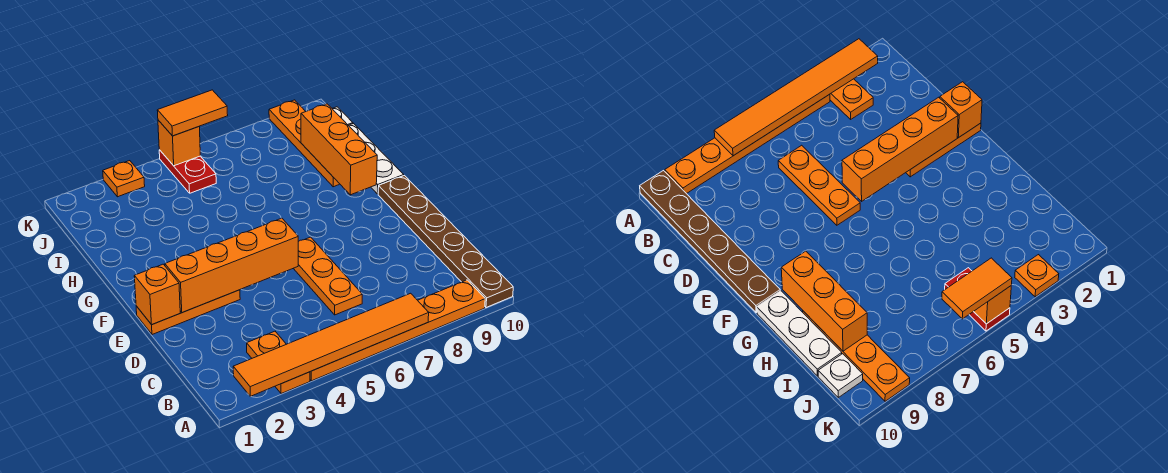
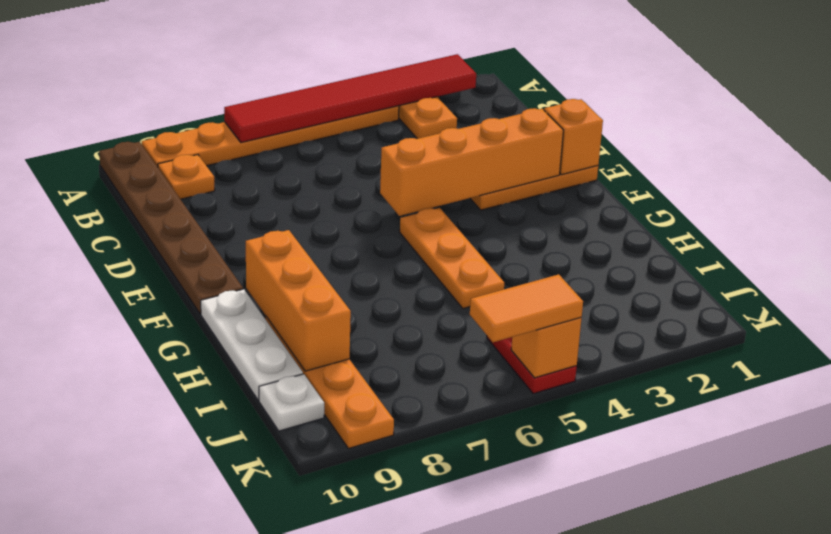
orange tile A2:A7 level 2 -> red tile A2:A7 level 2
orange plate C6:E6 level 1 -> orange plate F5:H5 level 1
orange plate K3 level 1 -> orange plate B9 level 1

